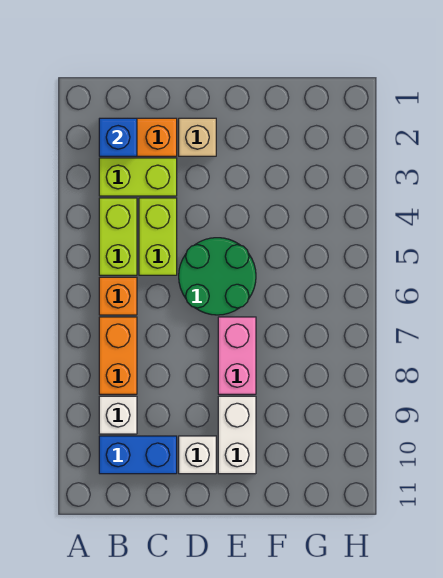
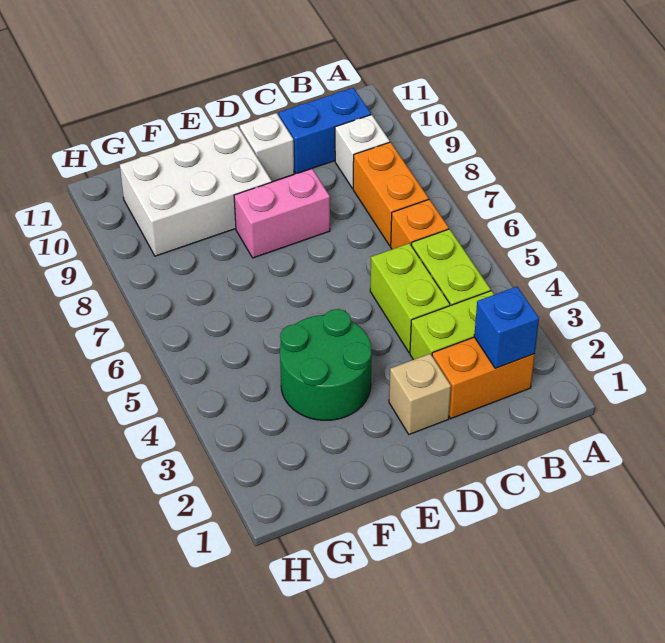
green round brick D5:E6 level 1 -> green round brick E3:F4 level 1
pink brick E7:E8 level 1 -> pink brick D8:E8 level 1
white brick E9:E10 level 1 -> white brick E9:G10 level 1

